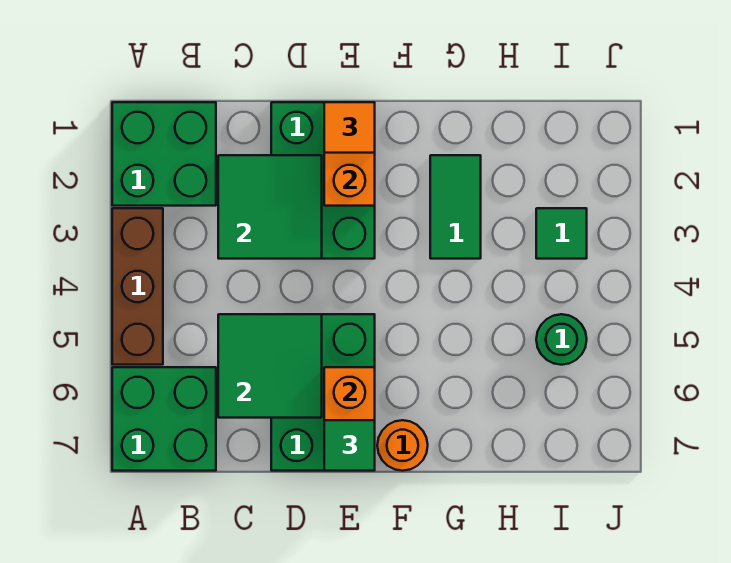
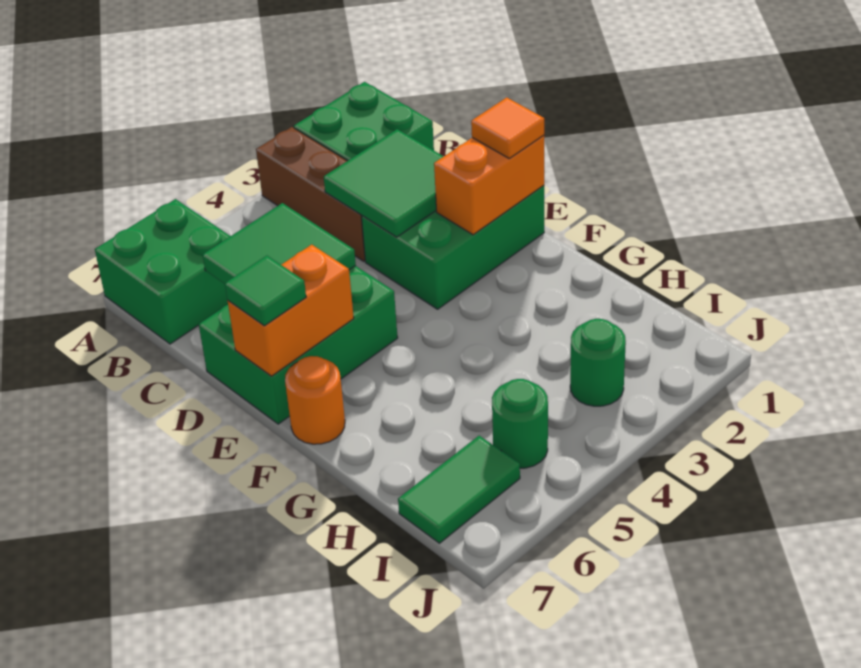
brown brick A3:A5 level 1 -> brown brick A3:C3 level 1
green tile G2:G3 level 1 -> green tile I6:I7 level 1
green tile I3 level 1 -> green round brick I3 level 1

